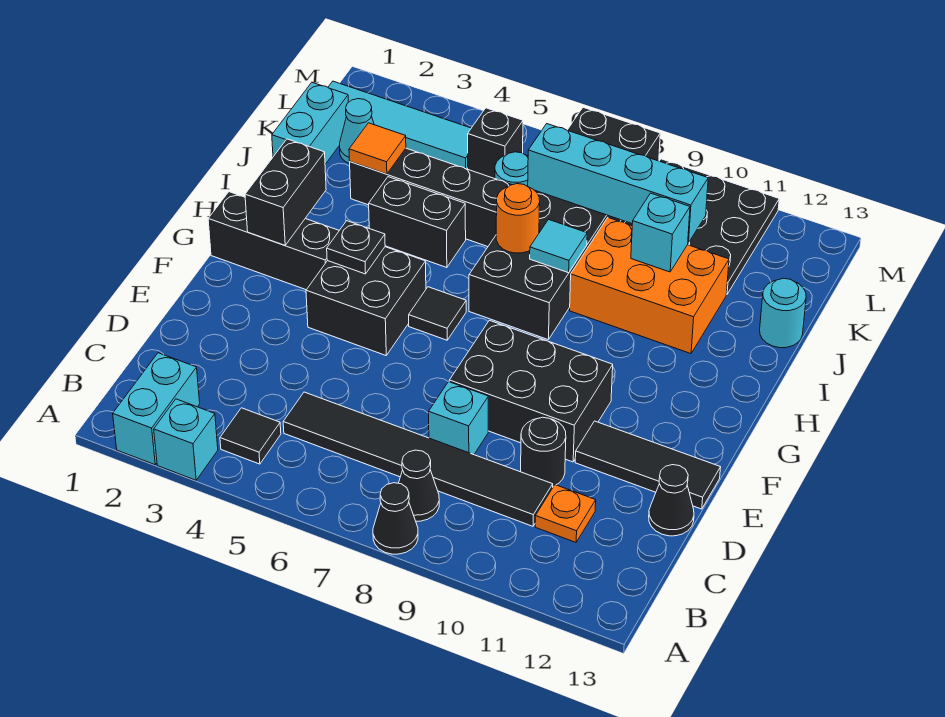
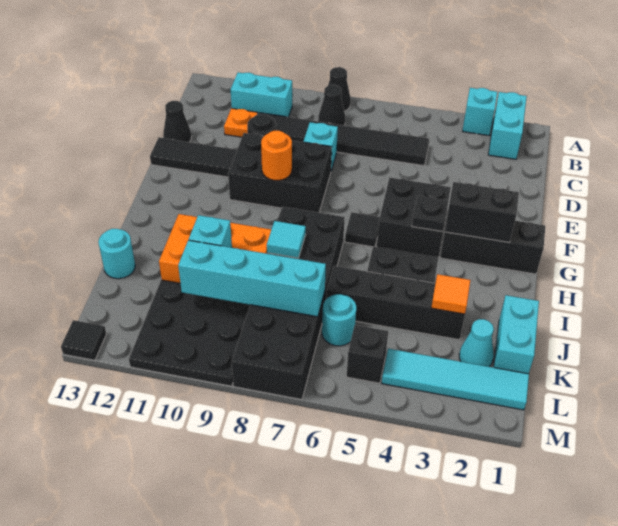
black tile B4 level 1 -> black tile M13 level 1
none -> cyan brick B10:B11 level 1
black brick G2:H2 level 2 -> black brick G2:G3 level 2
orange round brick I7 level 2 -> orange round brick F9 level 2

